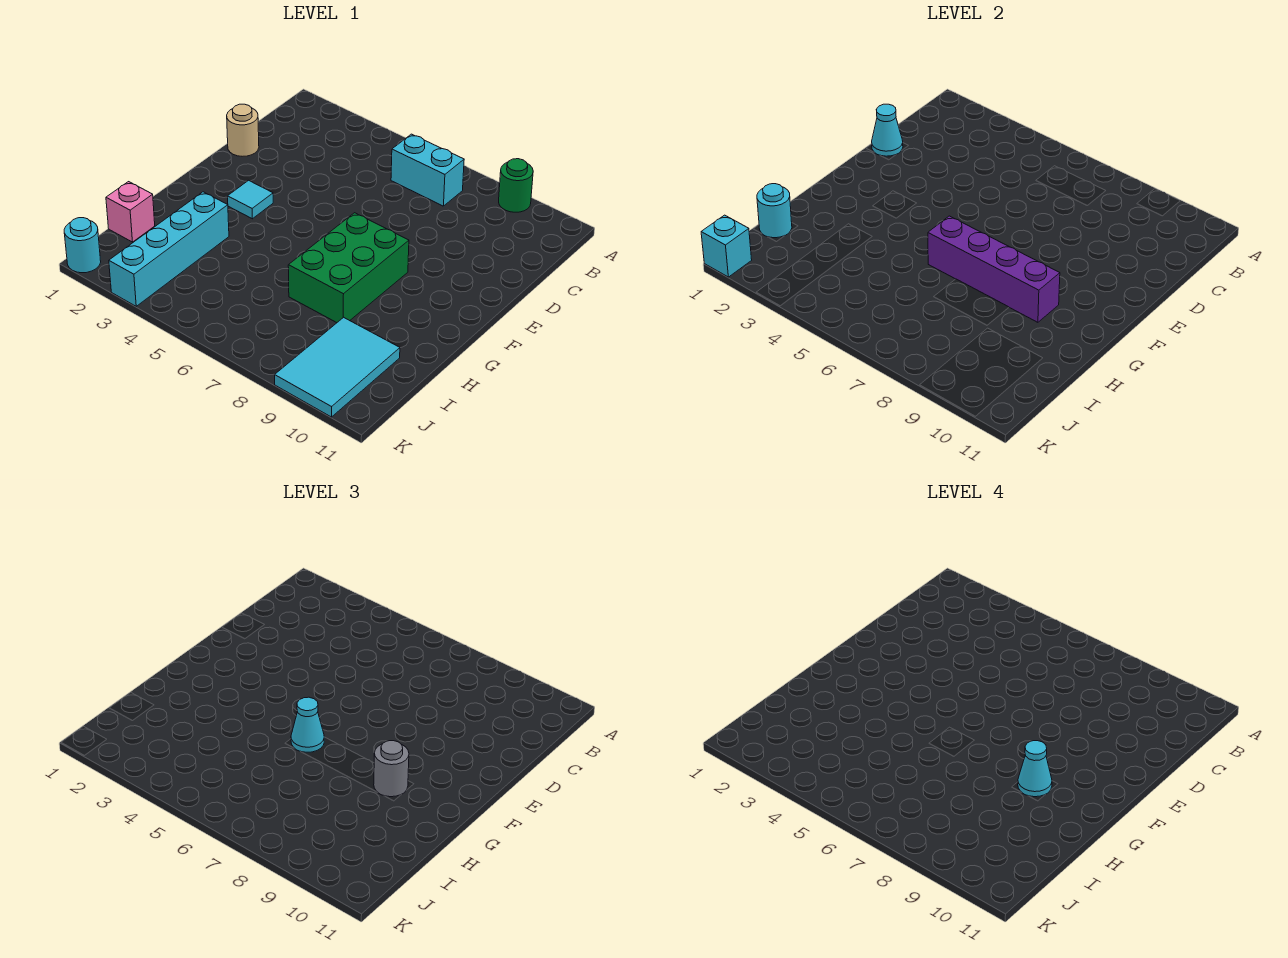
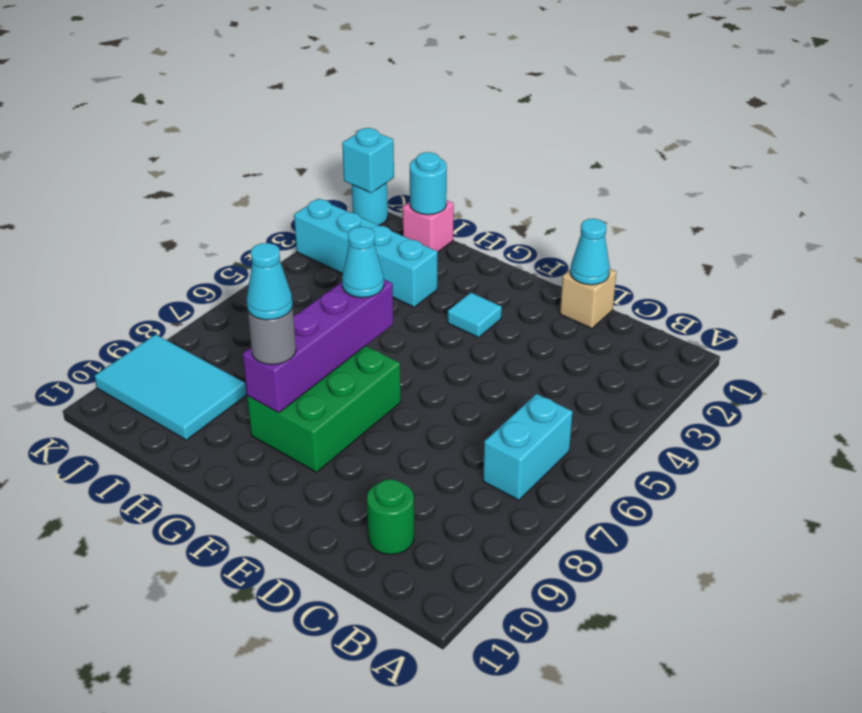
green round brick A9 level 1 -> green round brick C10 level 1
tan round brick D1 level 1 -> tan brick D1 level 1
green brick F7:H8 level 1 -> green brick F7:G9 level 1

